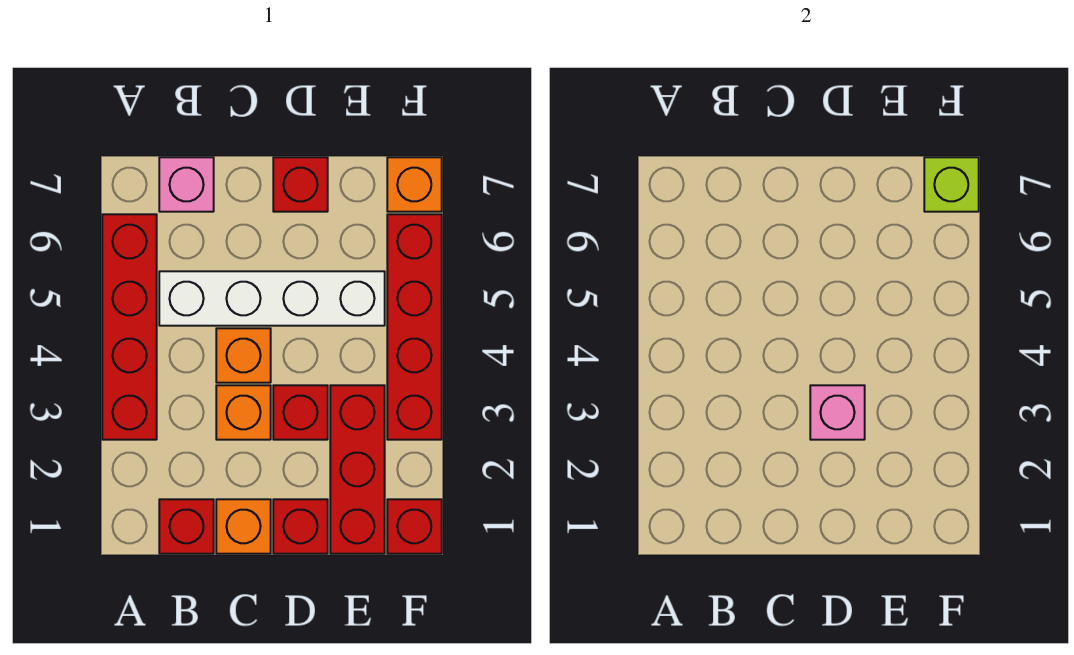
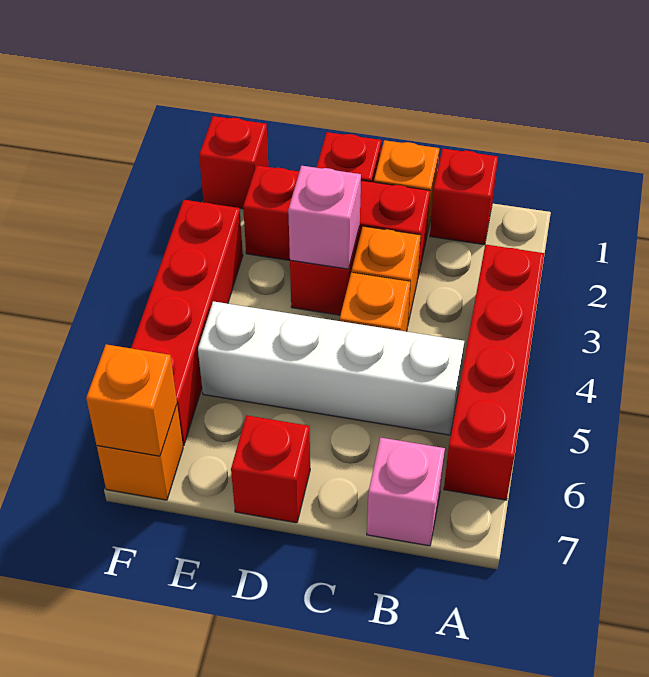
red brick E1:E3 level 1 -> red brick C2:E2 level 1
lime brick F7 level 2 -> orange brick F7 level 2

